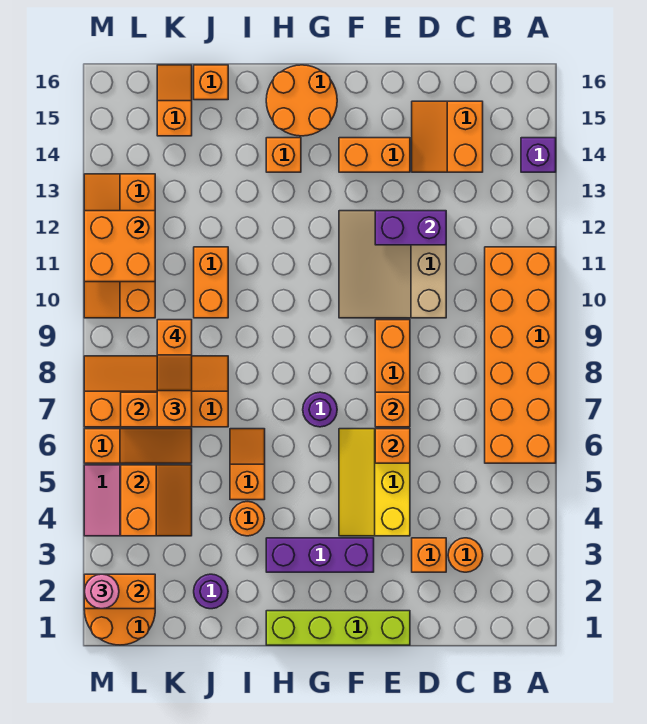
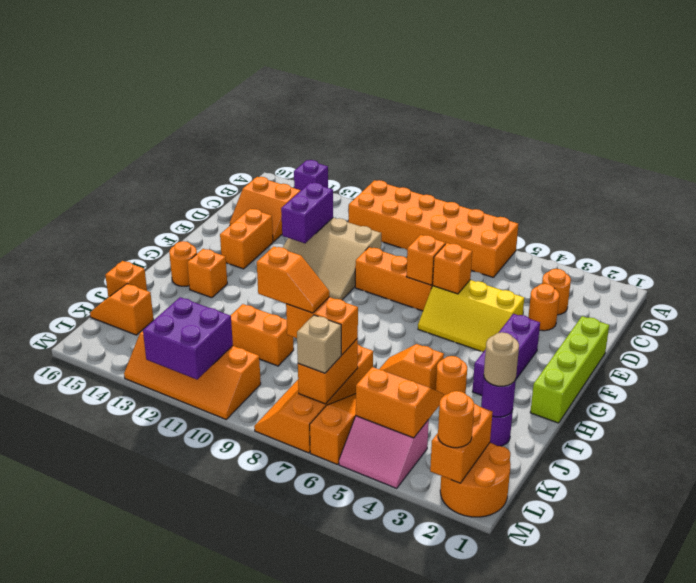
orange brick D3 level 1 -> orange round brick D3 level 1
purple round brick G7 level 1 -> purple round brick J2 level 2
orange round brick G15:H16 level 1 -> orange round brick H15 level 1
none -> tan round brick J2 level 3
none -> tan brick L7 level 3
orange brick L11:M12 level 2 -> purple brick L11:M12 level 2
pink round brick M2 level 3 -> orange round brick M2 level 3

